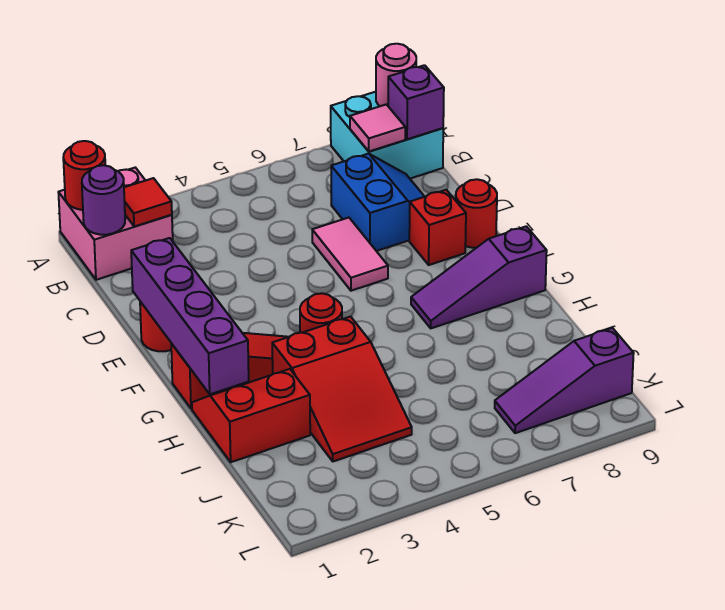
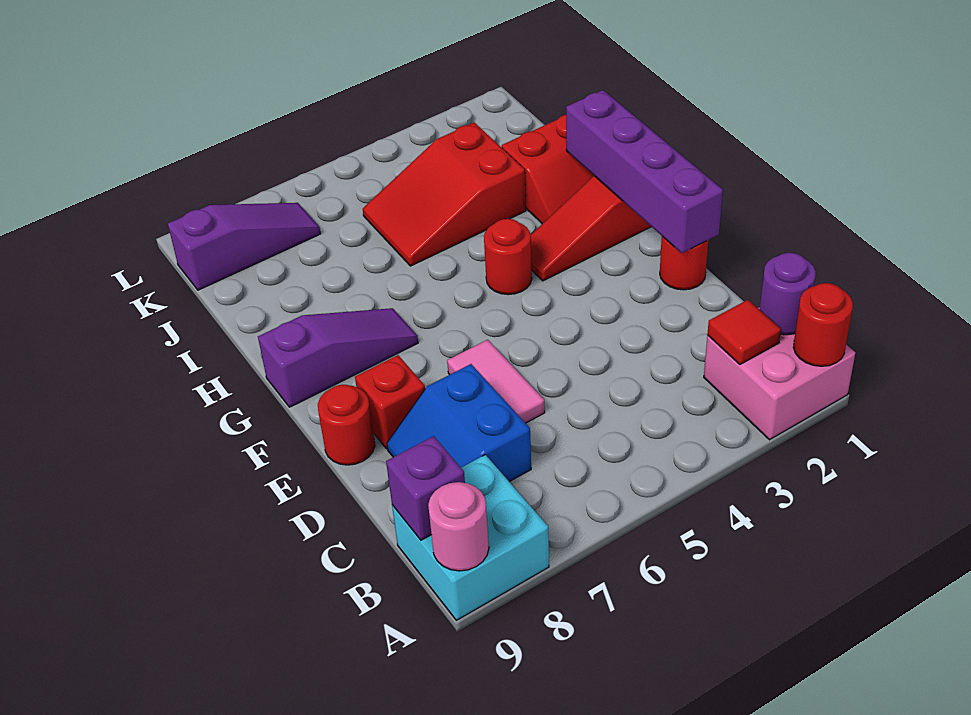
pink tile B8 level 2 -> none
red slope H3:J4 level 1 top H -> red slope I3:J5 level 1 top 3

